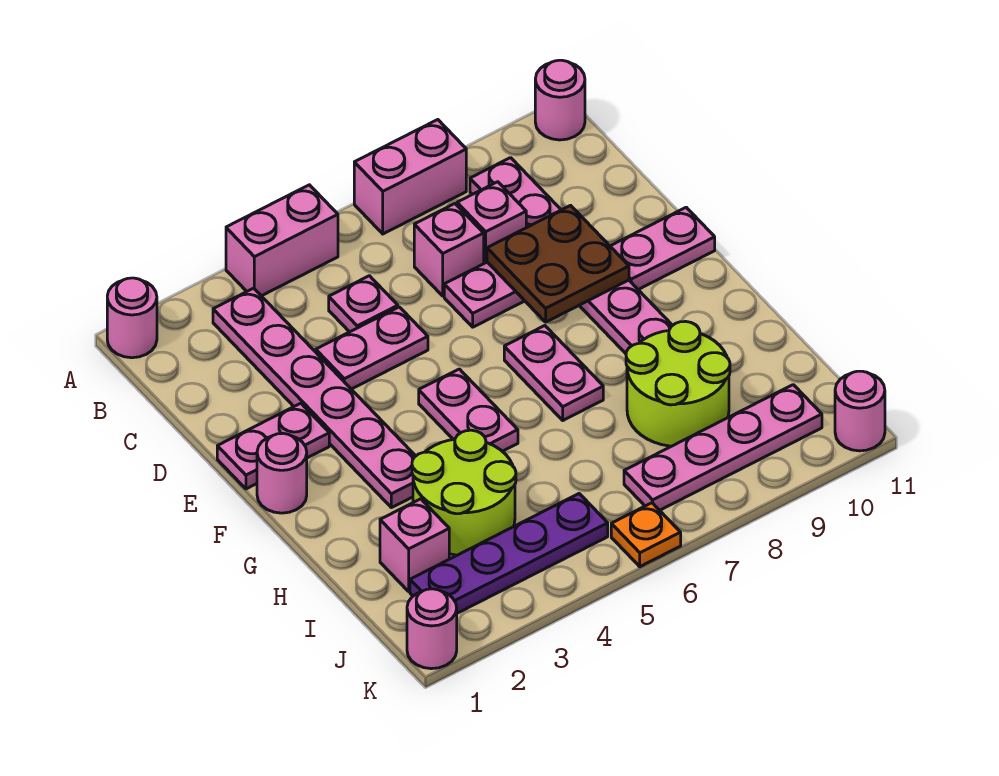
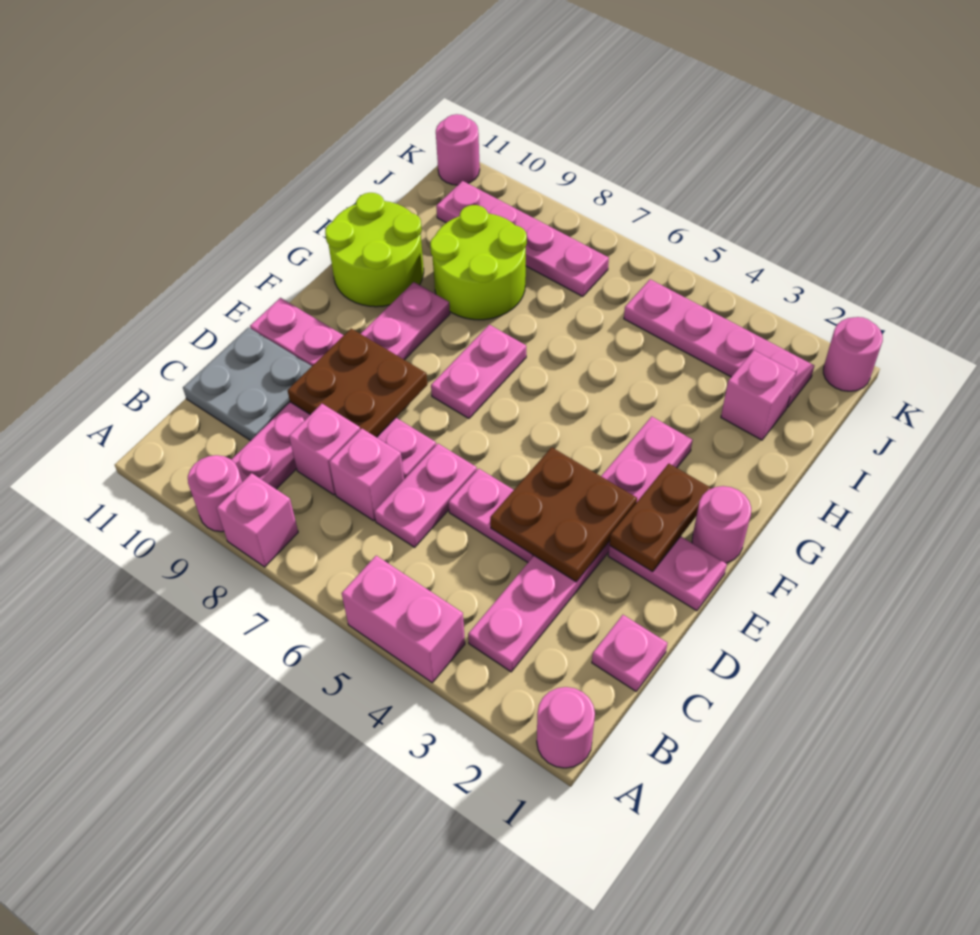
pink brick A7:A8 level 1 -> pink brick A8 level 1
pink round brick A11 level 1 -> pink round brick A9 level 1
pink plate C5 level 1 -> pink plate C1 level 1
none -> grey plate C10:D11 level 1
none -> brown plate D3:E4 level 2
none -> brown plate E2:F2 level 2
pink plate F5:G5 level 1 -> pink plate C6:D6 level 1
lime round brick H3:I4 level 1 -> lime round brick G10:H11 level 1
purple plate J2:J5 level 1 -> pink plate J2:J5 level 1
orange plate K6 level 1 -> none

